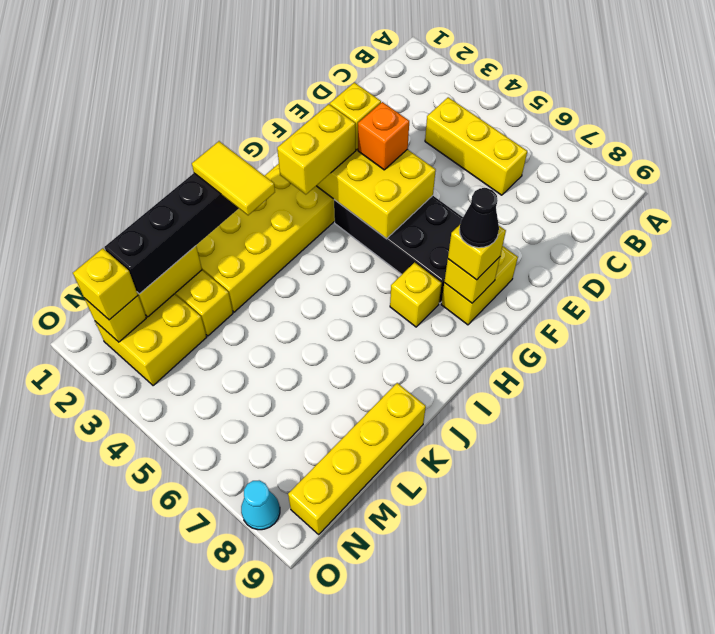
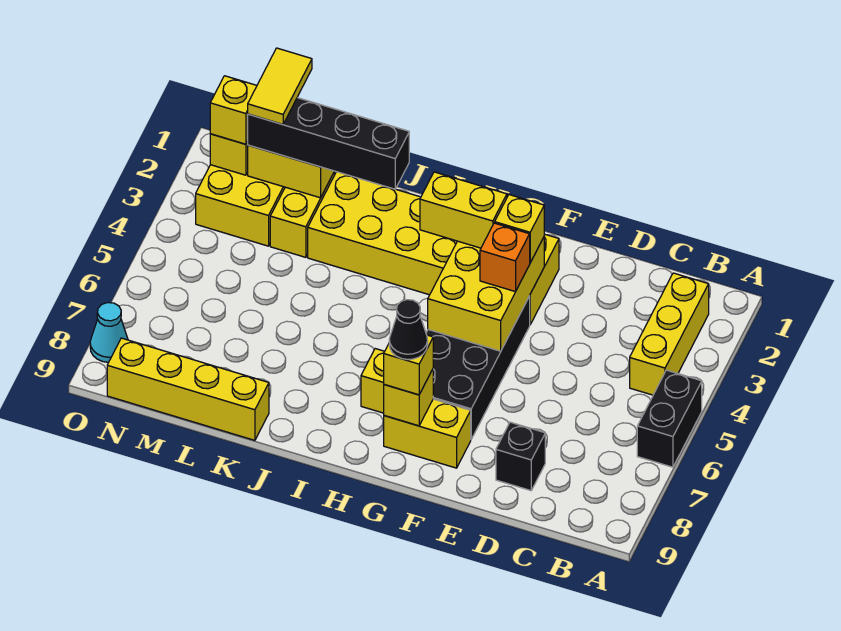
none -> black brick A5:A6 level 1
yellow brick C4:C6 level 1 -> yellow brick B2:B4 level 1
none -> black brick D8 level 1
yellow tile J2:J3 level 4 -> yellow tile M1:M2 level 4

